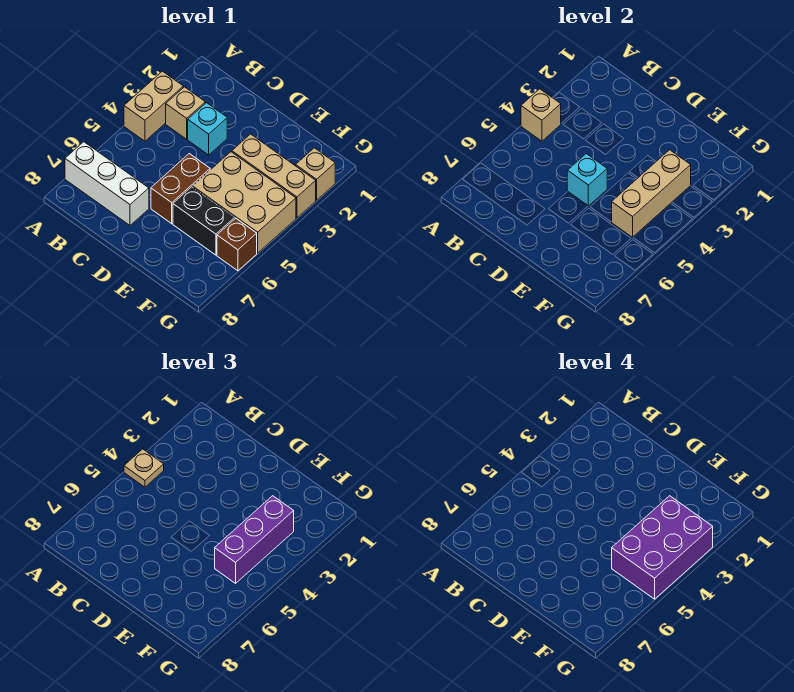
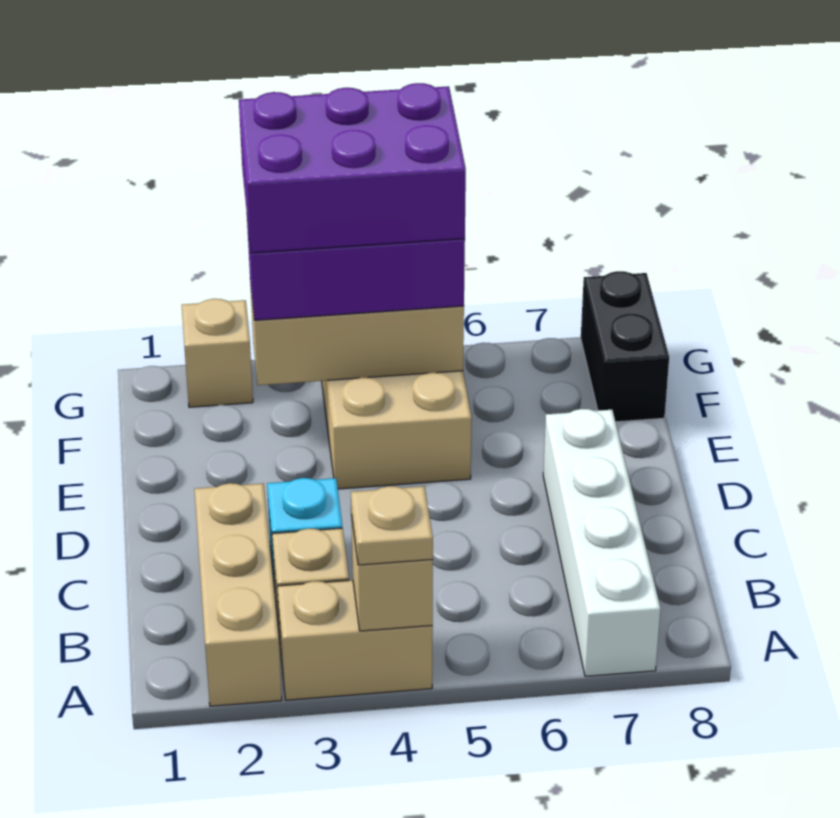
white brick A7:C7 level 1 -> white brick A7:D7 level 1
brown brick D5:D6 level 1 -> none
cyan brick D5 level 2 -> none
tan brick E3:G3 level 1 -> tan brick A2:C2 level 1
black brick E6:F6 level 1 -> black brick F8:G8 level 1
brown brick G6 level 1 -> none

